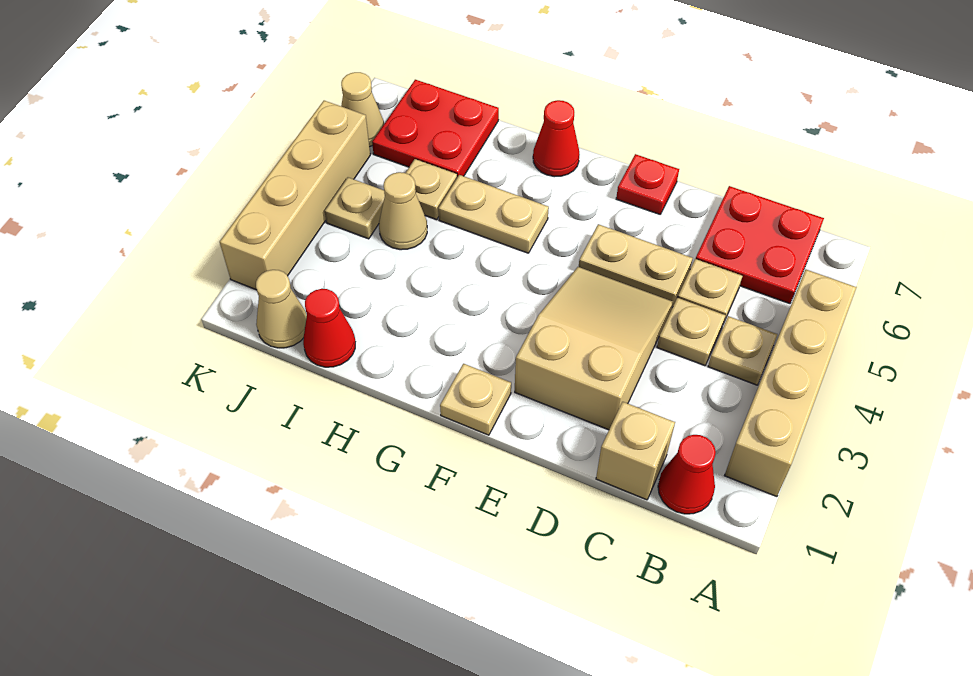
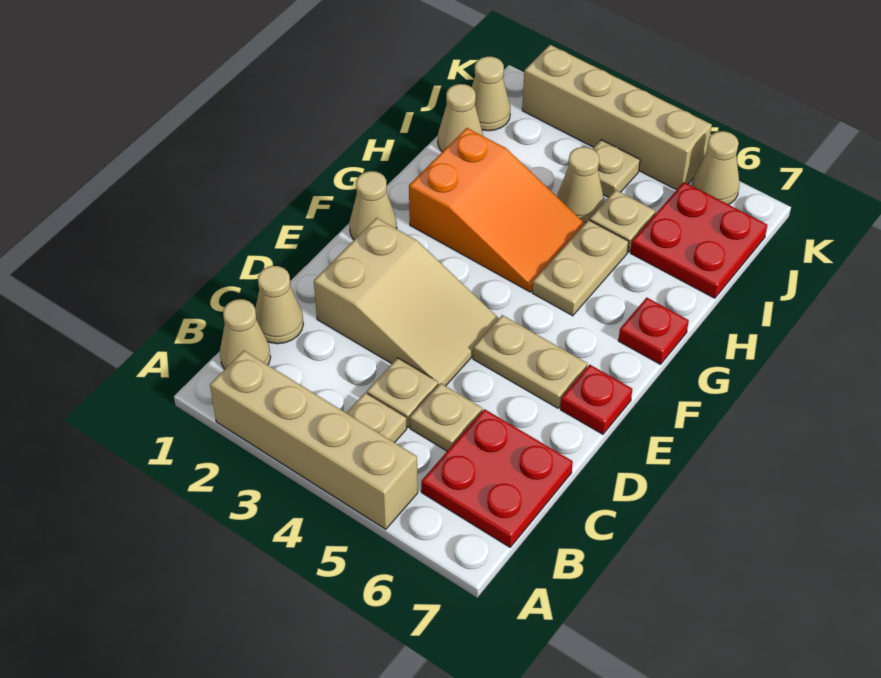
red cone B1 level 1 -> tan cone B1 level 1
tan brick C1 level 1 -> tan cone C1 level 1
tan plate D5:E5 level 1 -> tan plate E5:E6 level 1
tan plate F1 level 1 -> tan cone F1 level 1
none -> orange slope G2:H4 level 1 top 2
red cone G7 level 1 -> red plate G7 level 1
red cone I1 level 1 -> tan cone I1 level 1

